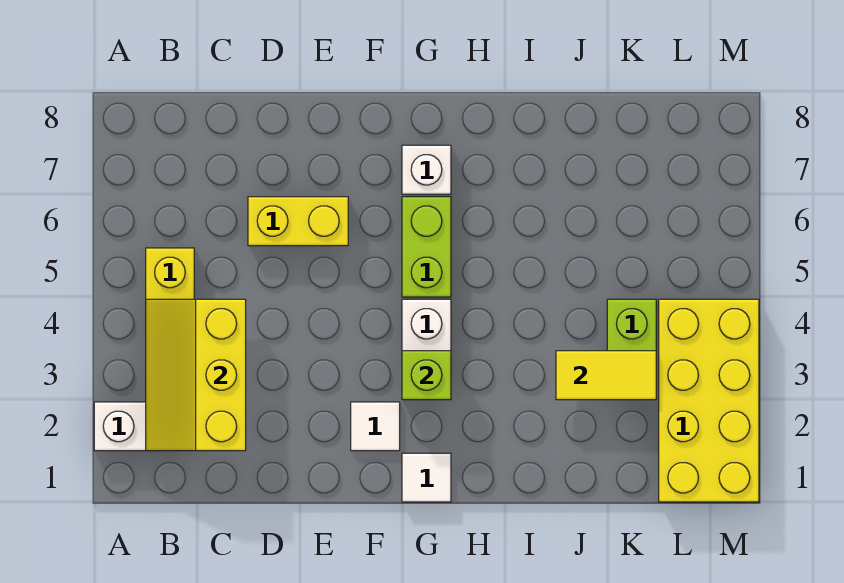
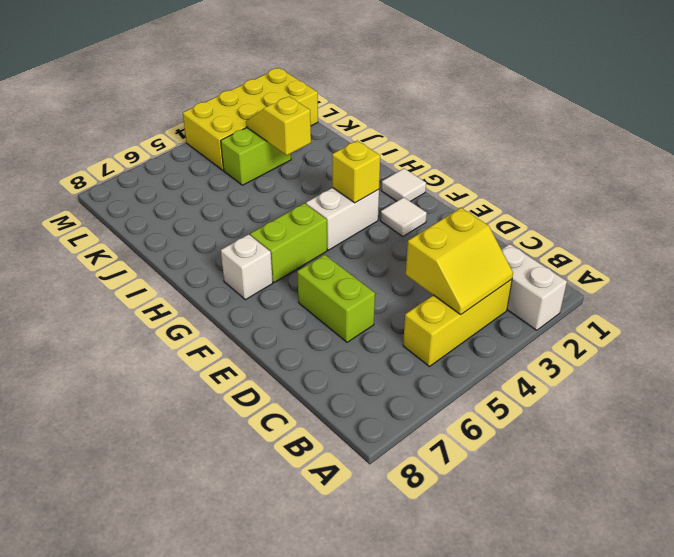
yellow slope B2:C4 level 2 top C -> yellow slope B3:C4 level 2 top C
yellow brick D6:E6 level 1 -> lime brick D6:E6 level 1
lime brick G3 level 2 -> yellow brick G3 level 2
yellow tile J3:K3 level 2 -> yellow slope J3:K3 level 2 top J

